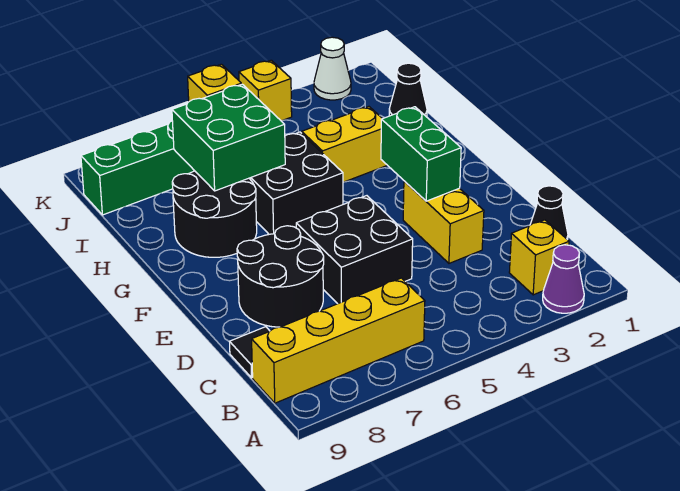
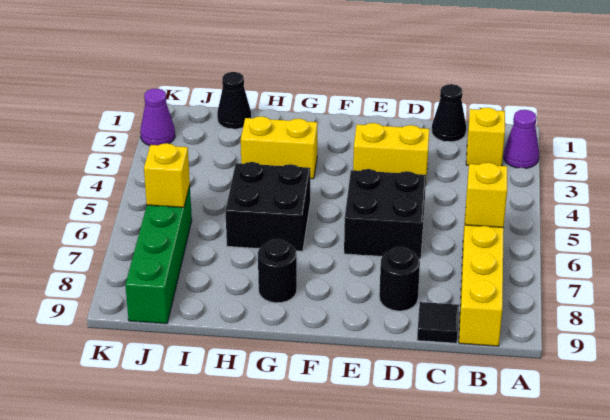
black round brick D7:E8 level 1 -> black round brick D8 level 1
green brick E3:F3 level 2 -> none
black round brick G7:H8 level 1 -> black round brick G8 level 1
yellow brick H3:H4 level 1 -> yellow brick G3:H3 level 1
green brick H6:I7 level 2 -> none
white cone K2 level 1 -> purple cone K2 level 1
yellow brick K4 level 1 -> yellow brick B6 level 2

